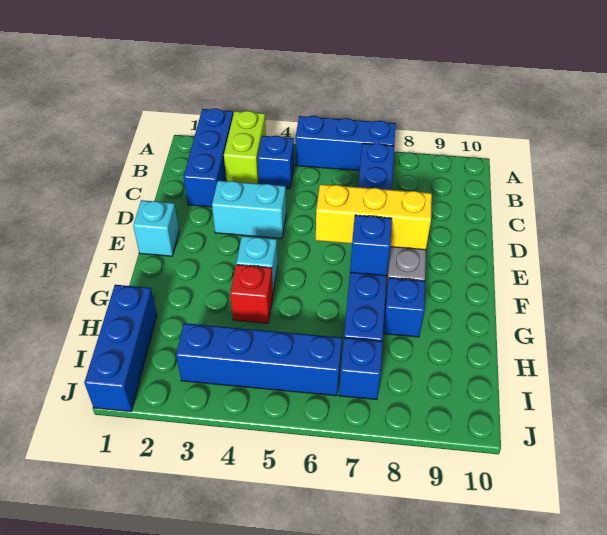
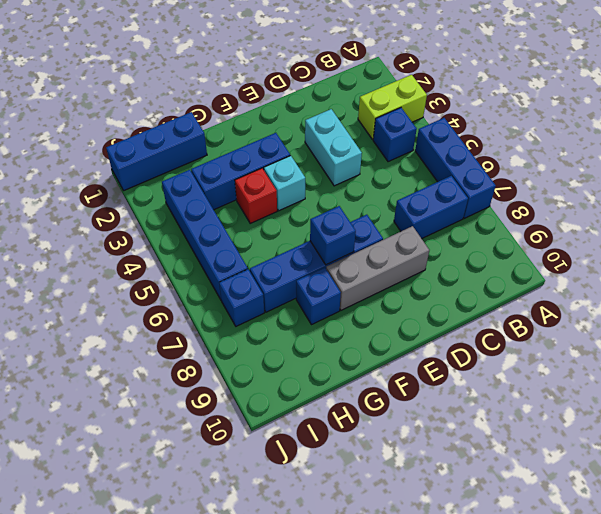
blue brick A2:C2 level 1 -> blue brick F3:H3 level 1
cyan brick E1 level 1 -> none
yellow brick E6:E8 level 2 -> none

